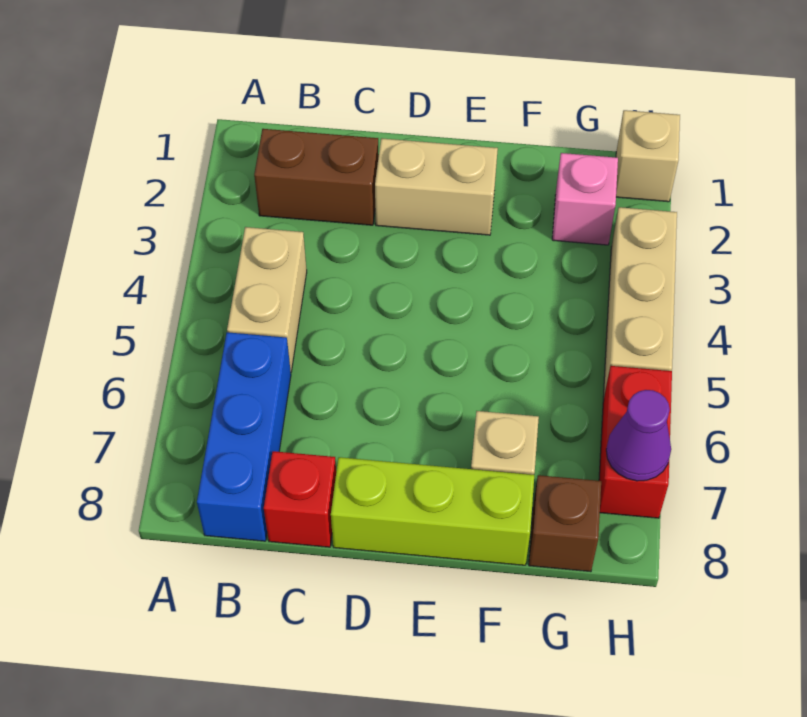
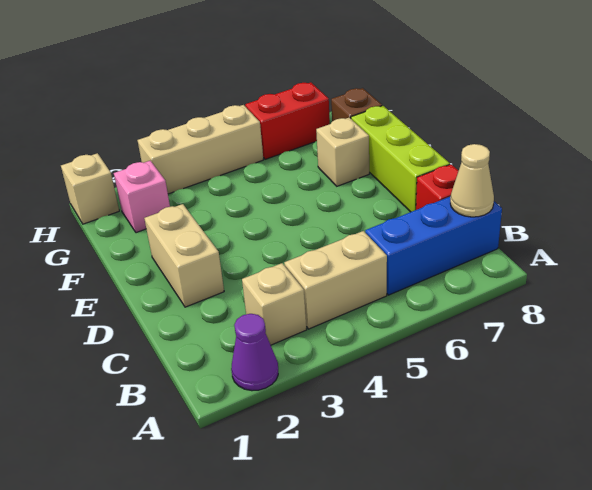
brown brick B2:C2 level 1 -> none
none -> tan brick B3 level 1
none -> tan cone B8 level 2
purple cone H7 level 2 -> purple cone A2 level 1

